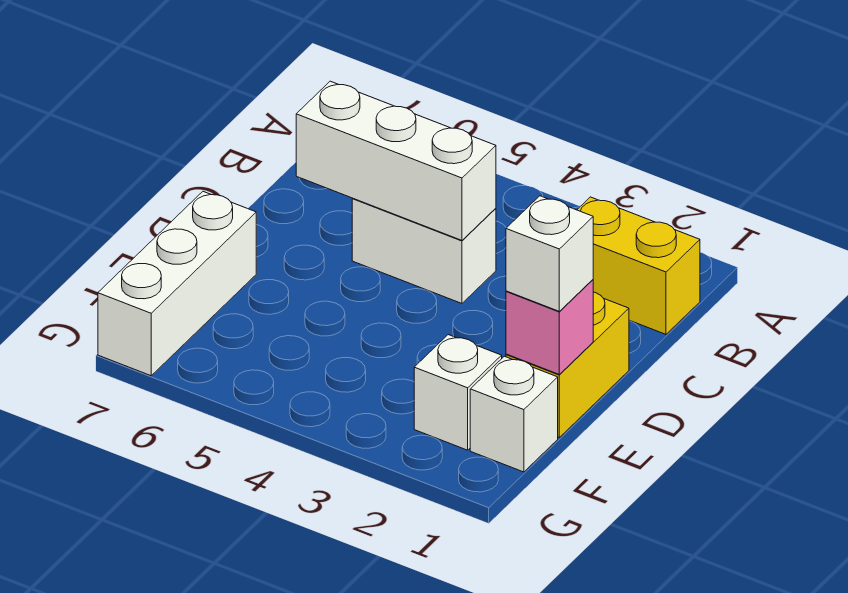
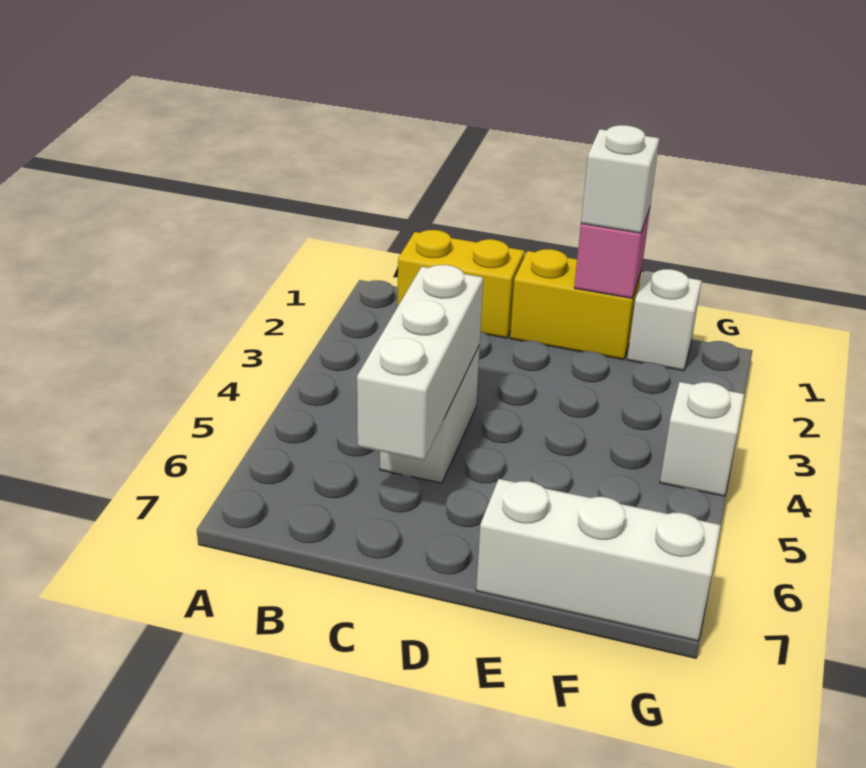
yellow brick B1:B2 level 1 -> yellow brick B1:C1 level 1
white brick F2 level 1 -> white brick G4 level 1

